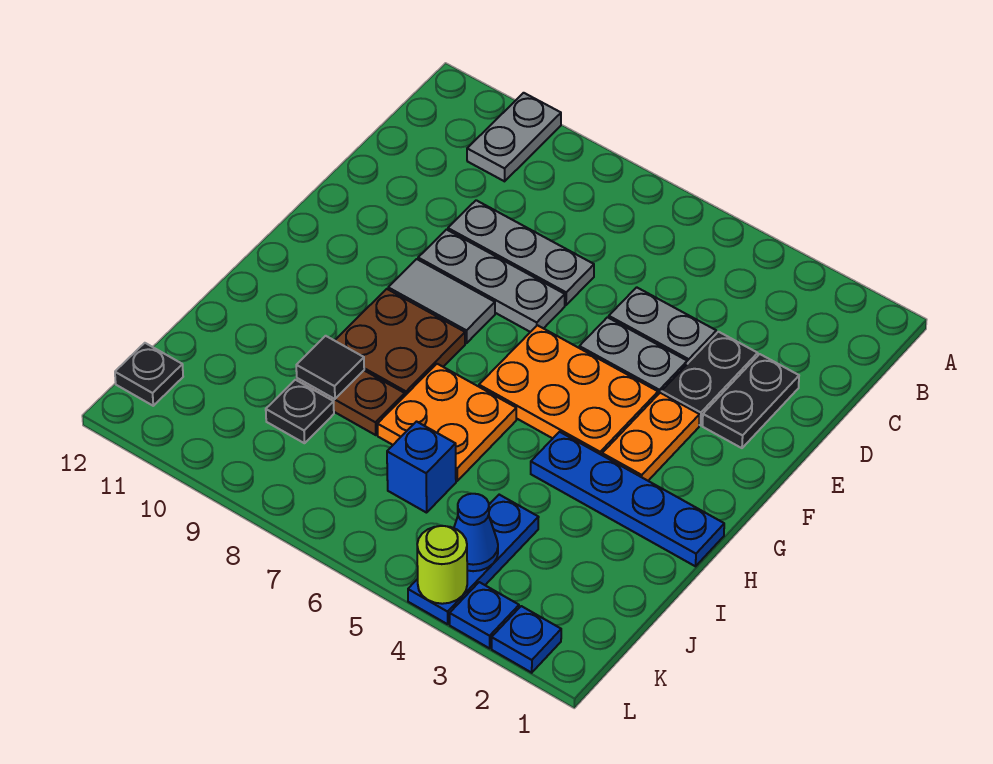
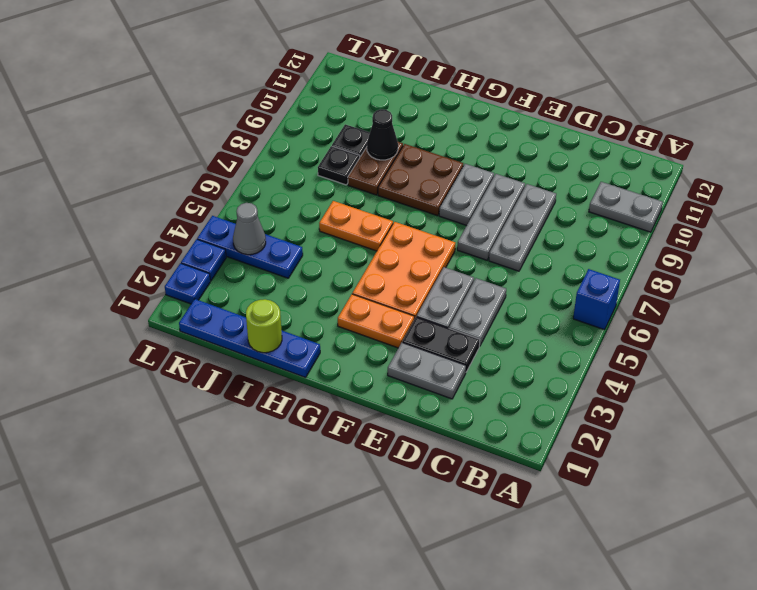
black plate D2:E2 level 1 -> grey plate D2:E2 level 1
grey tile F8:F9 level 1 -> grey plate F8:F9 level 1
blue plate H1:H4 level 1 -> blue plate H1:K1 level 1
orange plate H6:I7 level 1 -> orange plate H6:I6 level 1
black tile I9 level 2 -> black cone I9 level 2
blue brick J6 level 1 -> blue brick A6 level 1
blue cone K4 level 2 -> grey cone K4 level 2
black plate K12 level 1 -> black plate J8 level 1
lime round brick L4 level 2 -> lime round brick I1 level 2

